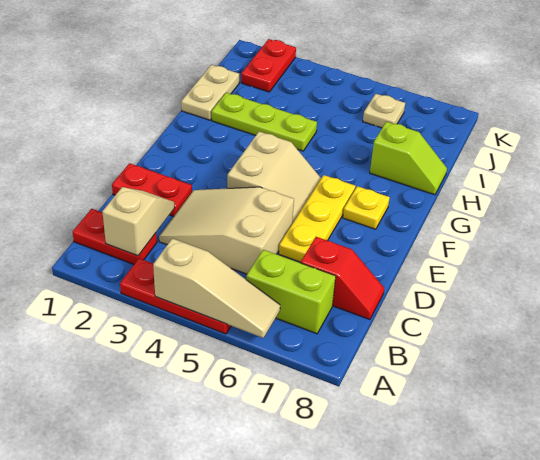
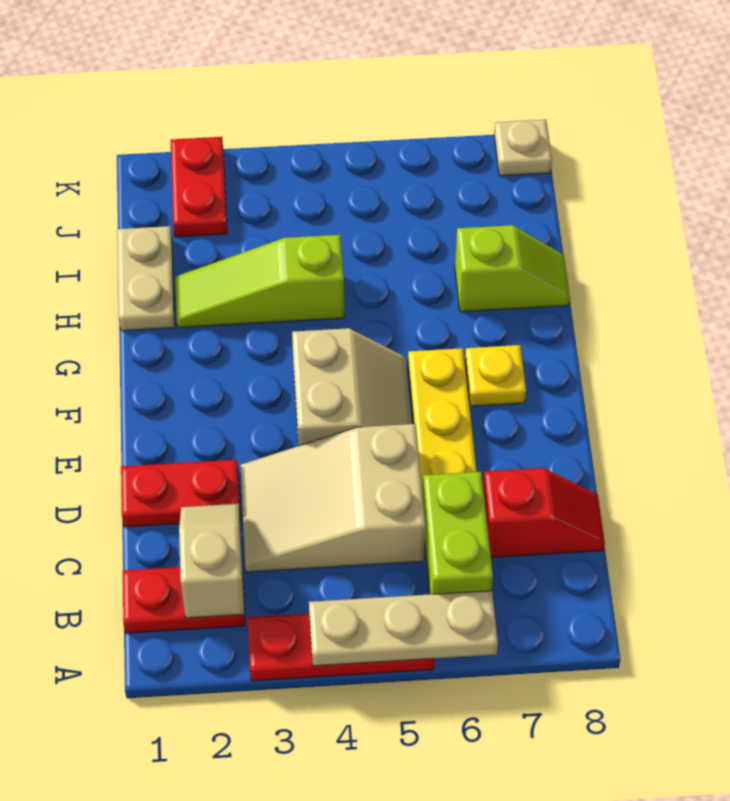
tan slope A4:A6 level 2 top 4 -> tan plate A4:A6 level 2
lime brick B6:B7 level 1 -> lime brick B6:C6 level 1
lime plate H2:H4 level 1 -> lime slope H2:H4 level 1 top 4
tan plate J6 level 1 -> tan plate K8 level 1

